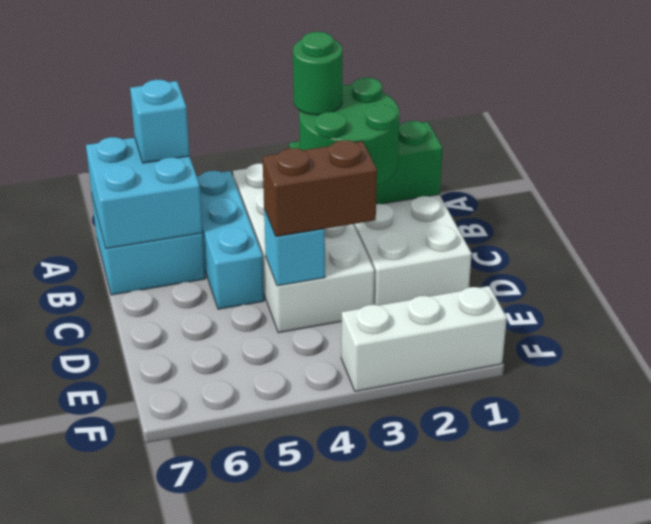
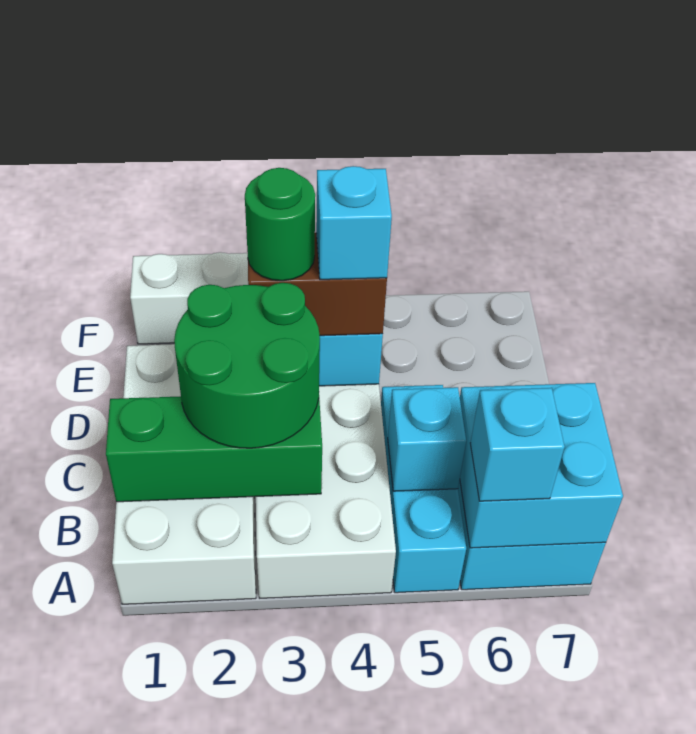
green round brick B3 level 4 -> green round brick D3 level 4
none -> cyan brick B5 level 2
none -> cyan brick D4 level 4

